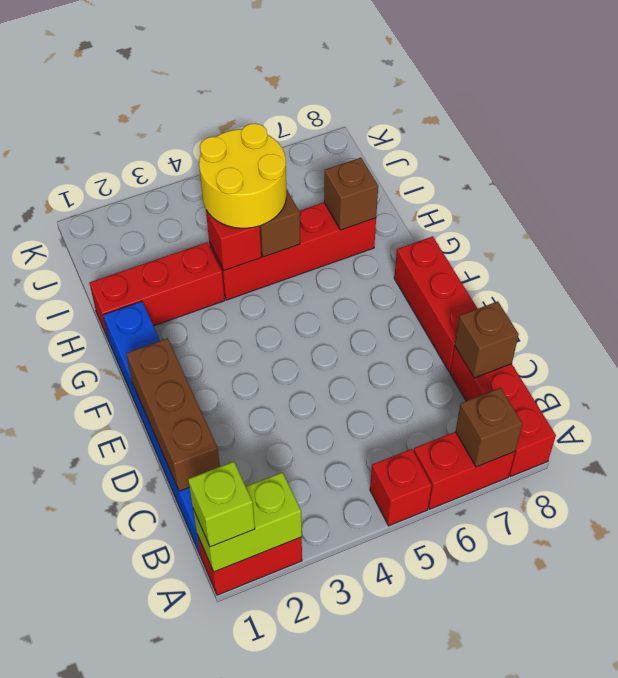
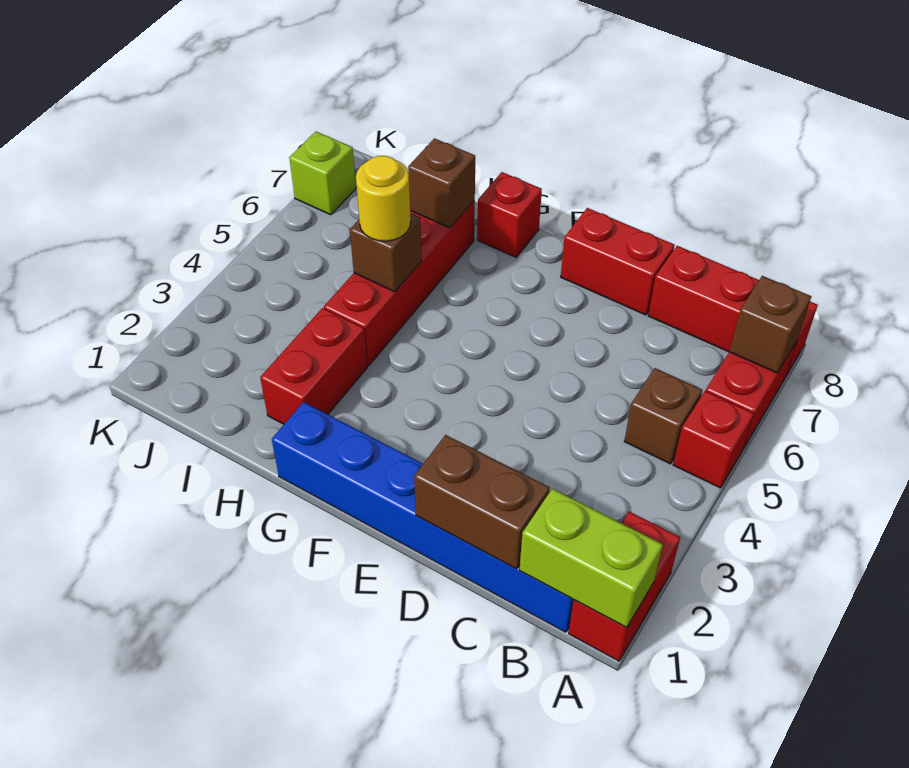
lime brick A1:A2 level 2 -> lime brick A1:B1 level 2
lime brick A1 level 3 -> lime brick K7 level 1
brown brick C1:E1 level 2 -> brown brick C1:D1 level 2
brown brick C8 level 2 -> brown brick B5 level 1
red brick D8:F8 level 1 -> red brick D8:E8 level 1
red brick H1:H3 level 1 -> red brick H2:H3 level 1
red brick H4 level 2 -> red brick G8 level 1
yellow round brick H4:I5 level 3 -> yellow round brick H5 level 3

